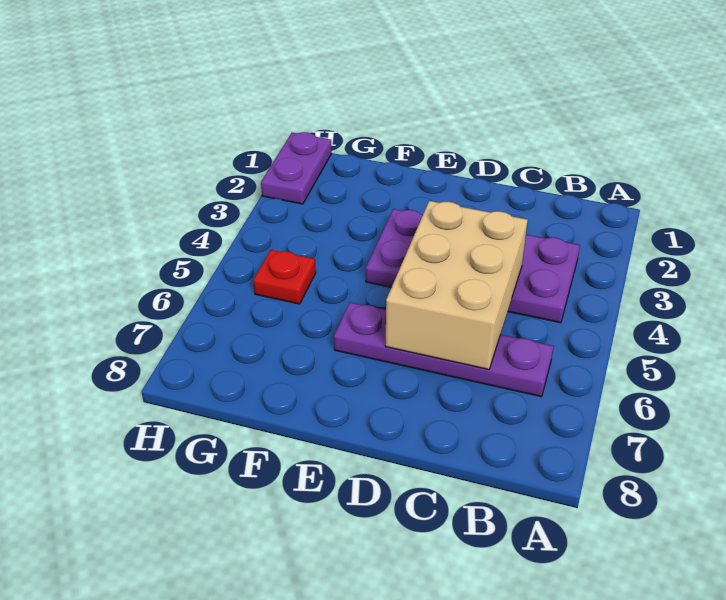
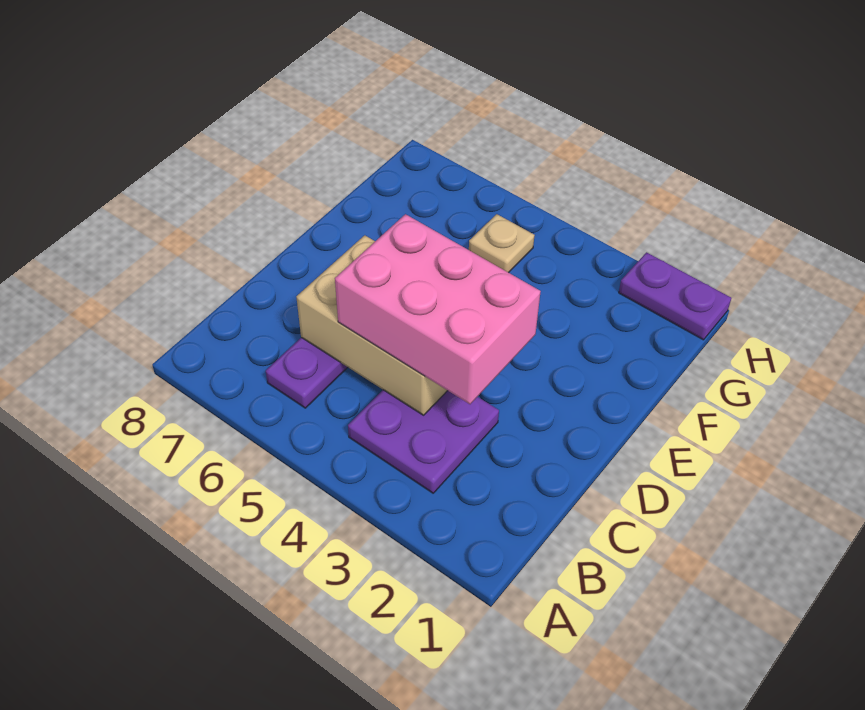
purple plate B3:E4 level 1 -> purple plate B3:C4 level 1
none -> pink brick C3:D5 level 3
red plate G5 level 1 -> tan plate G5 level 1

